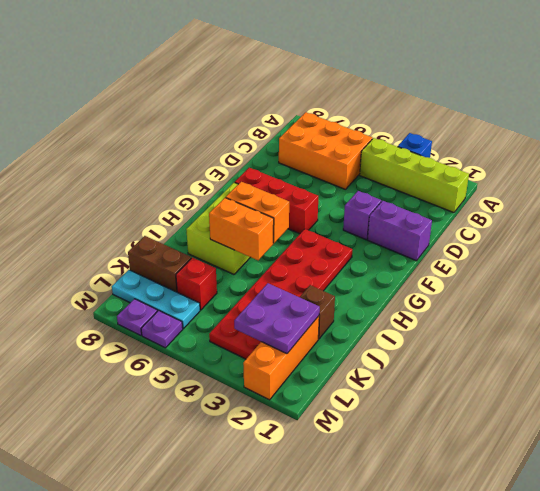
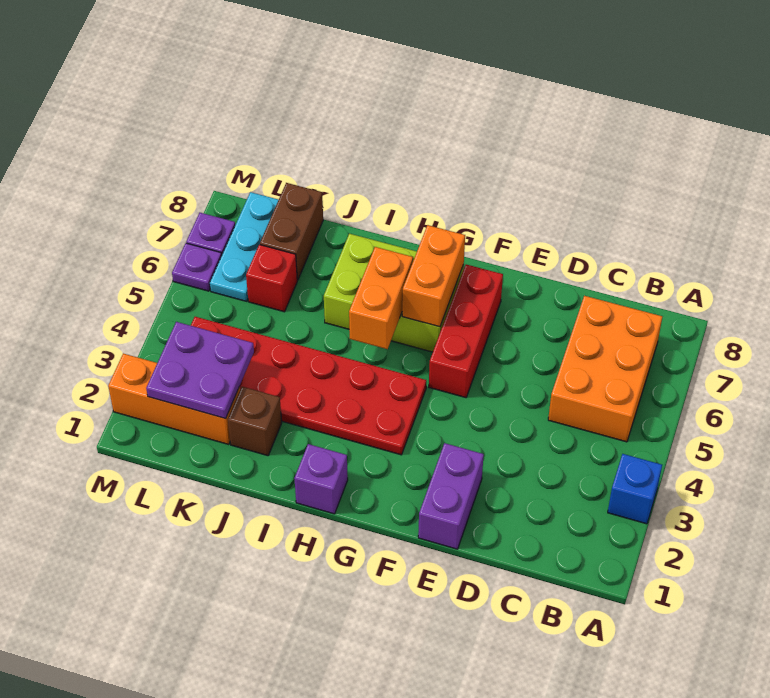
lime brick B1:B4 level 1 -> none
purple brick E3 level 1 -> purple brick H1 level 1
orange brick I5:I6 level 2 -> orange brick G6:G7 level 2

